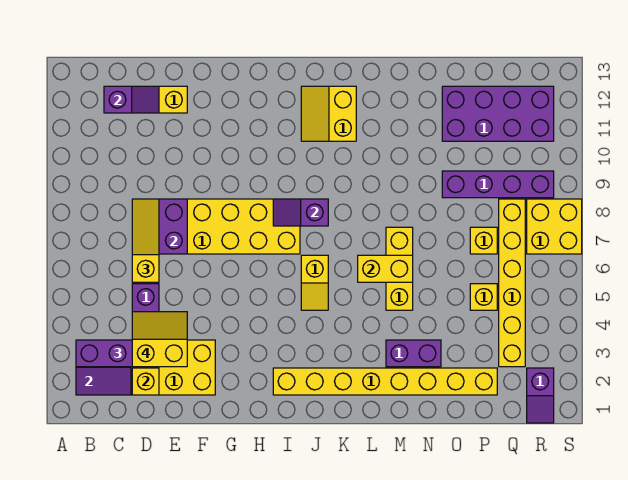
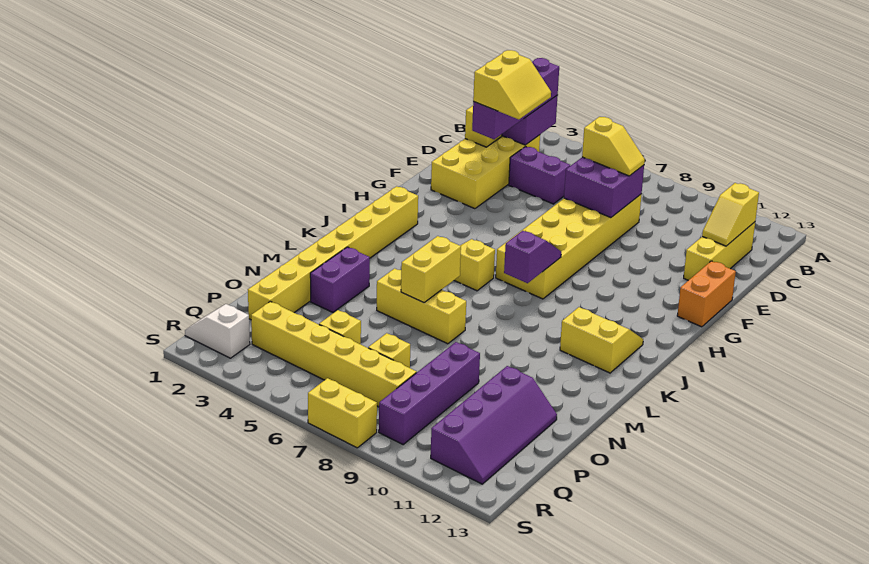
purple slope C12:D12 level 2 top C -> yellow slope C12:D12 level 2 top C
yellow slope D6:D8 level 3 top 6 -> yellow slope D7:D8 level 3 top 7
none -> orange brick F13:G13 level 1
purple brick O11:R12 level 1 -> purple slope O11:R12 level 1 top 11
purple slope R1:R2 level 1 top 2 -> white slope R1:R2 level 1 top 2
yellow brick R7:S8 level 1 -> yellow brick S7:S8 level 1

